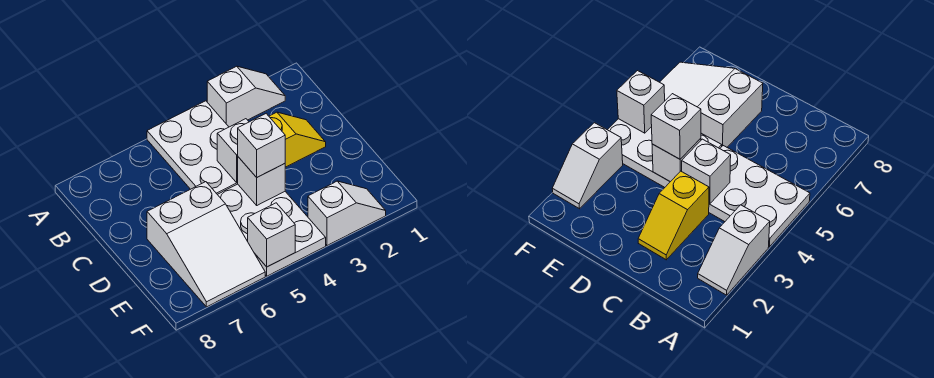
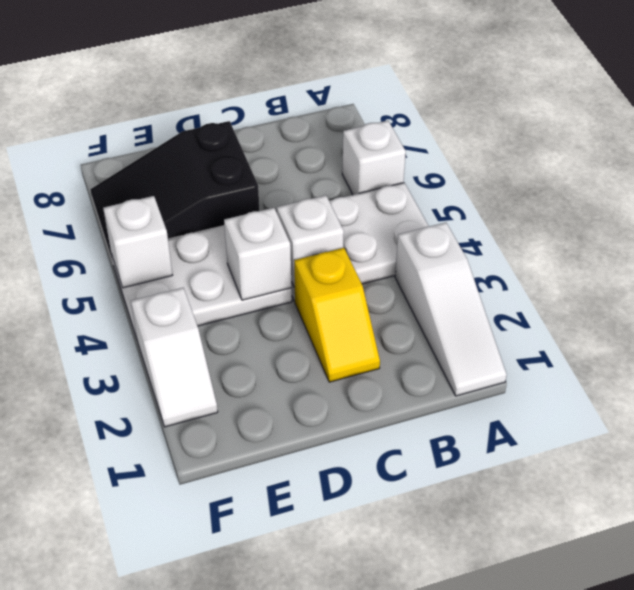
white slope A2:A3 level 1 top 3 -> white slope A1:A3 level 1 top 3
white brick D4 level 3 -> white brick A6 level 1
white slope D6:F7 level 1 top D -> black slope D6:F7 level 1 top D

